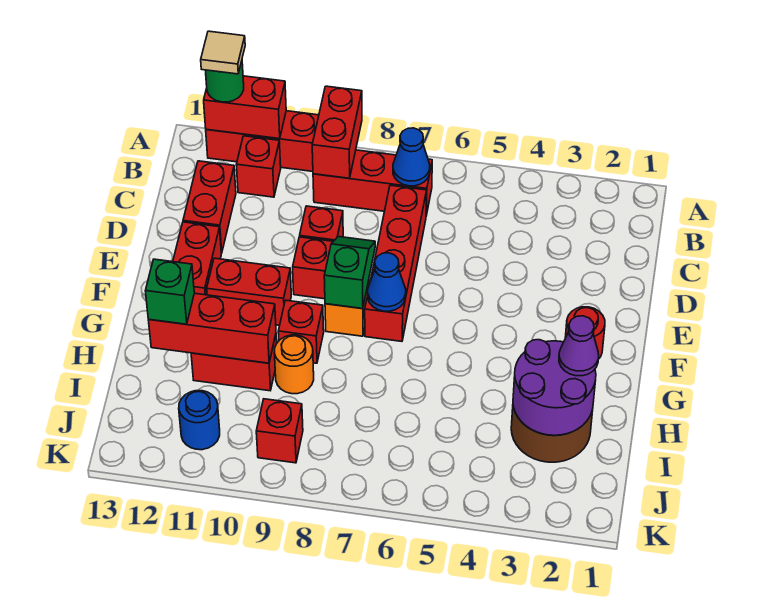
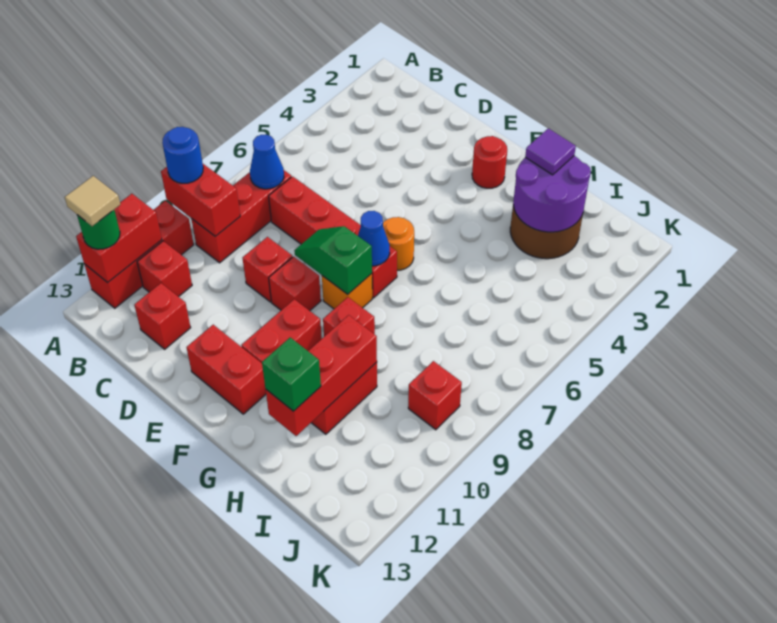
red brick C12:D12 level 1 -> red brick C12 level 1
purple cone H2 level 3 -> purple tile H2 level 3
orange round brick H9 level 1 -> orange round brick F6 level 1
blue round brick J11 level 1 -> blue round brick A9 level 3

